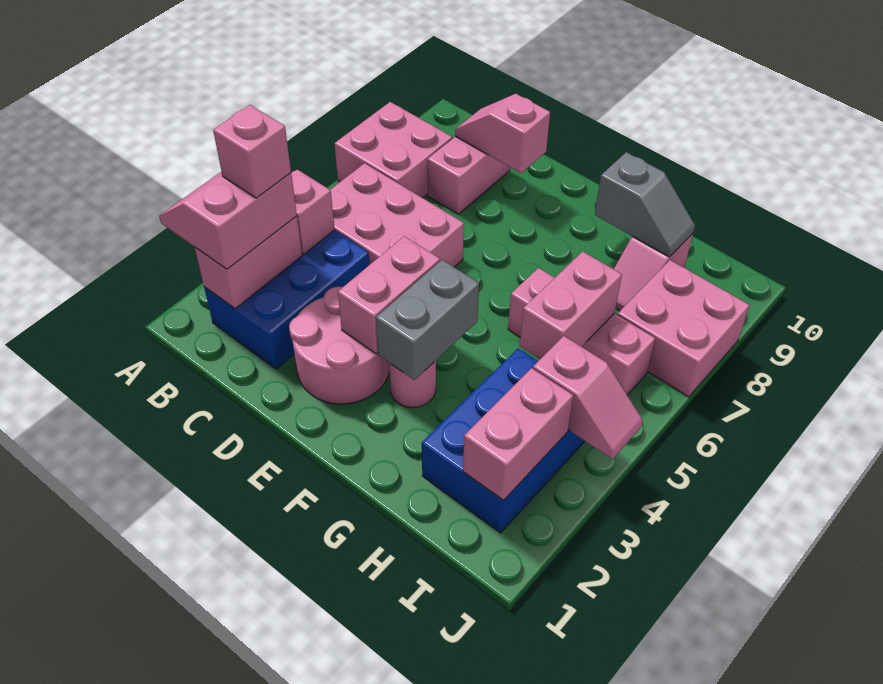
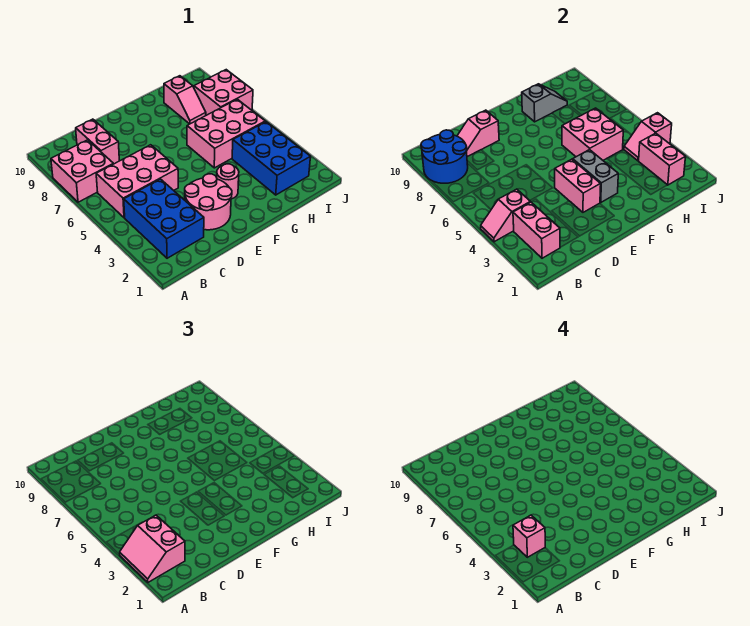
none -> blue round brick A8:B9 level 2
pink brick G6:I6 level 1 -> pink brick G5:I6 level 1
pink brick H5:H6 level 2 -> pink brick G5:H6 level 2
pink slope I4:J4 level 2 top I -> pink slope I4:J4 level 2 top J

